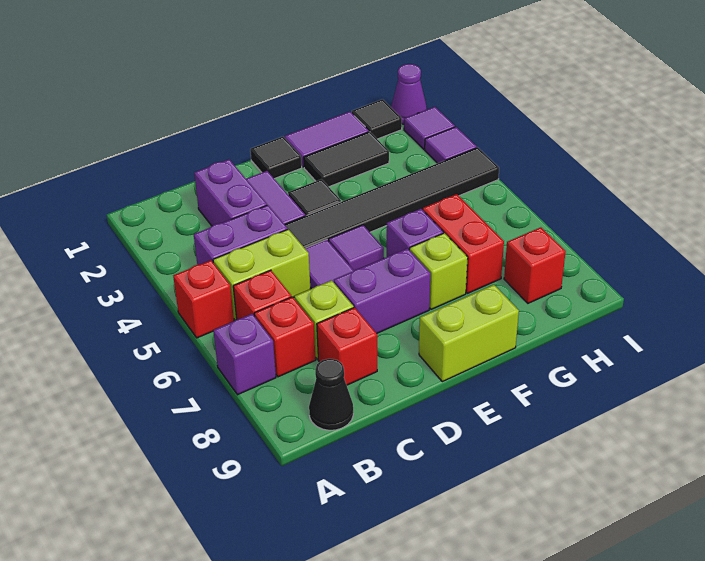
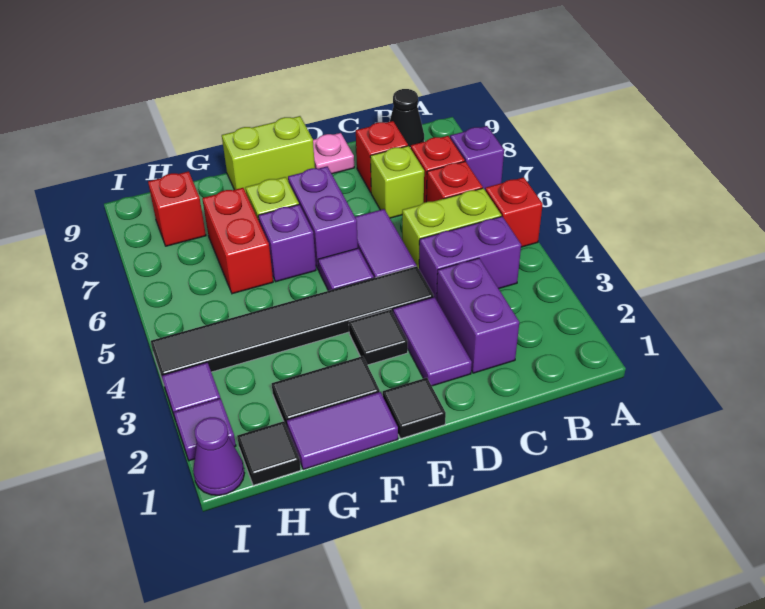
purple brick D7:E7 level 1 -> purple brick E6:E7 level 1
none -> pink plate D9 level 1

